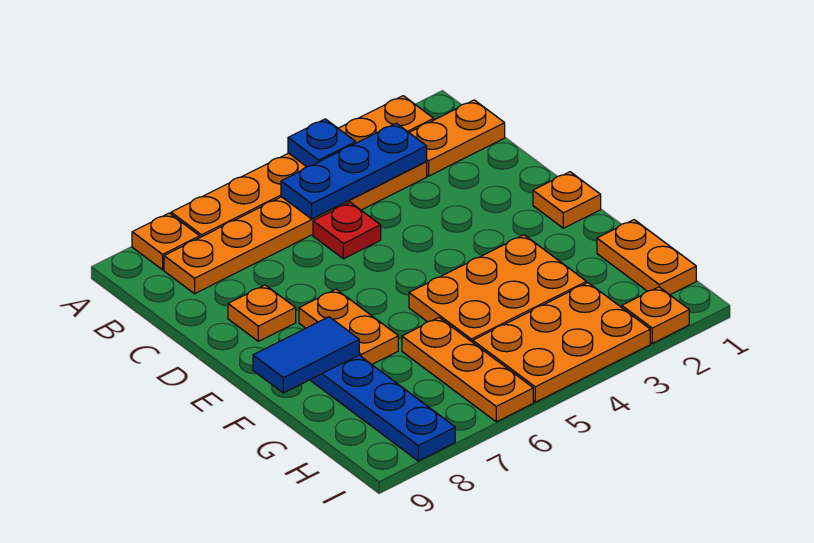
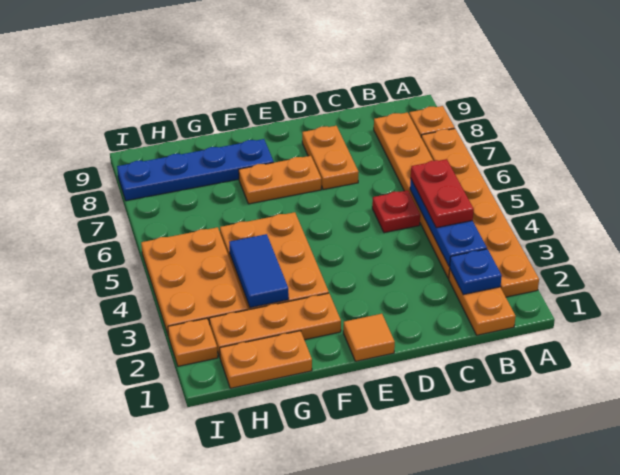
blue plate A4 level 2 -> blue plate B2 level 2
none -> red plate B4:B5 level 3
orange plate D8 level 1 -> orange plate D7:D8 level 1
orange plate E1 level 1 -> orange tile E1 level 1
blue tile F8:F9 level 2 -> blue tile G3:G4 level 2
orange plate G6:I6 level 1 -> orange plate F2:H2 level 1

